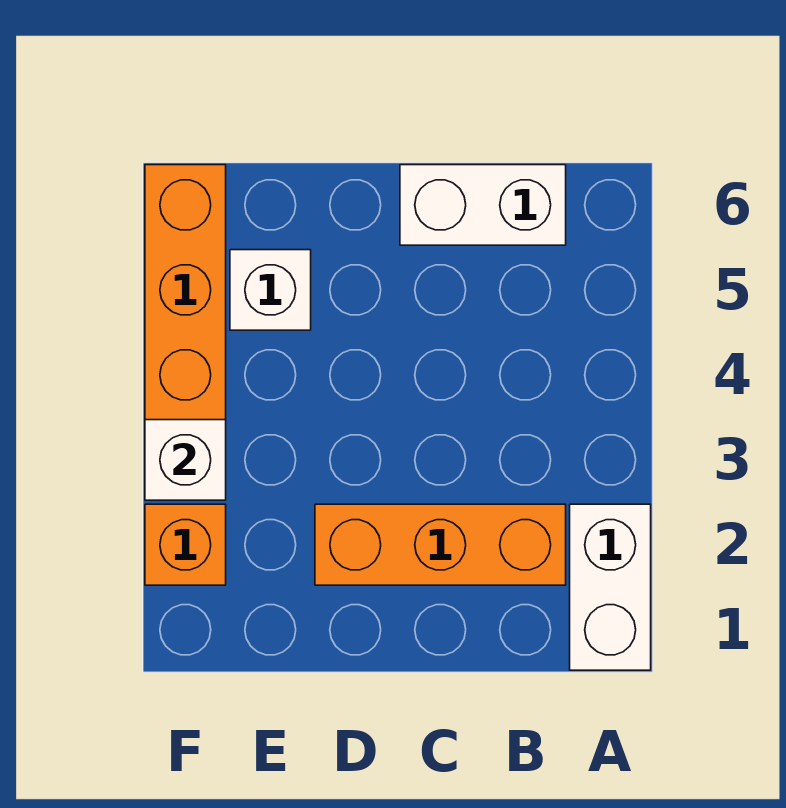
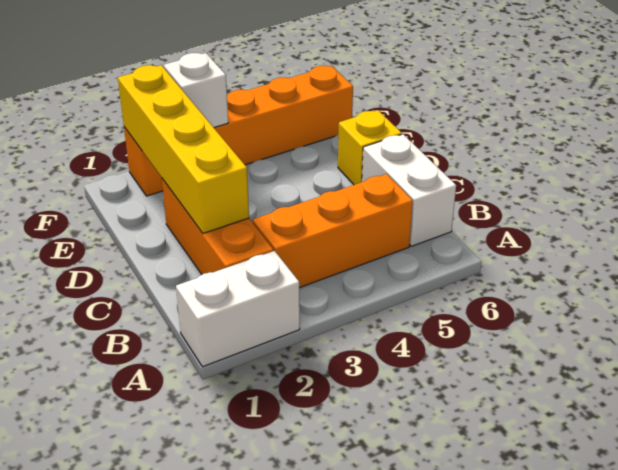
none -> orange brick B3:B5 level 1
none -> yellow brick C2:F2 level 2
none -> yellow brick D6 level 1
white brick E5 level 1 -> none

